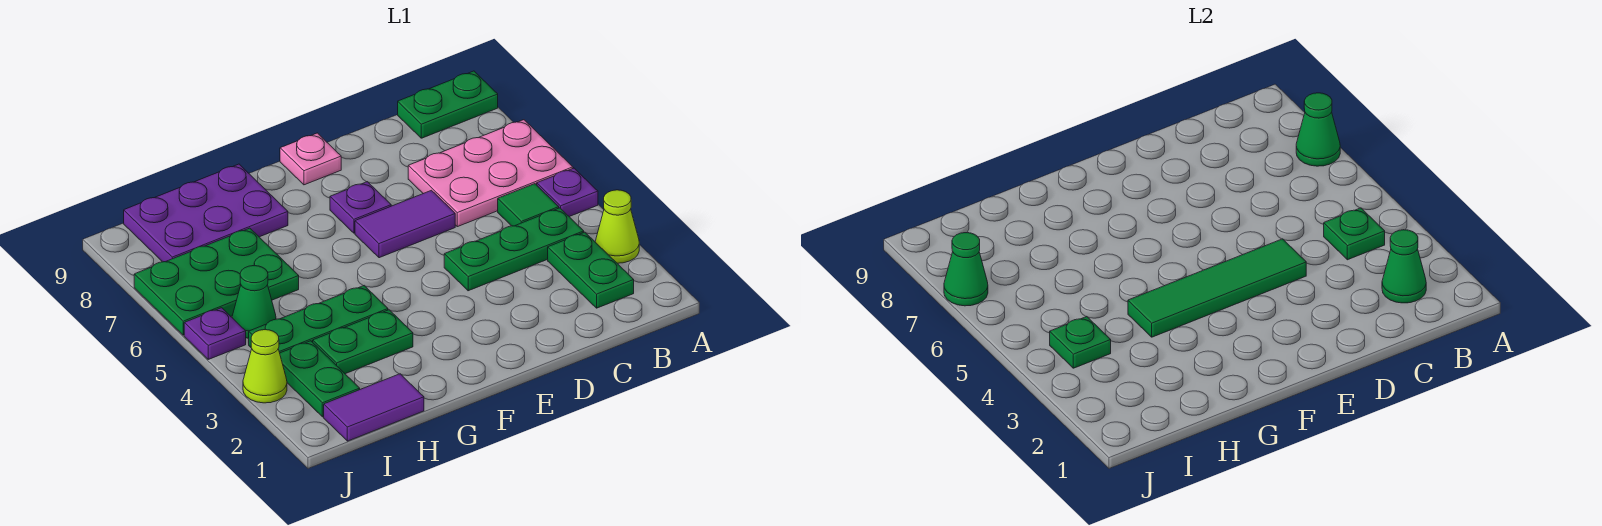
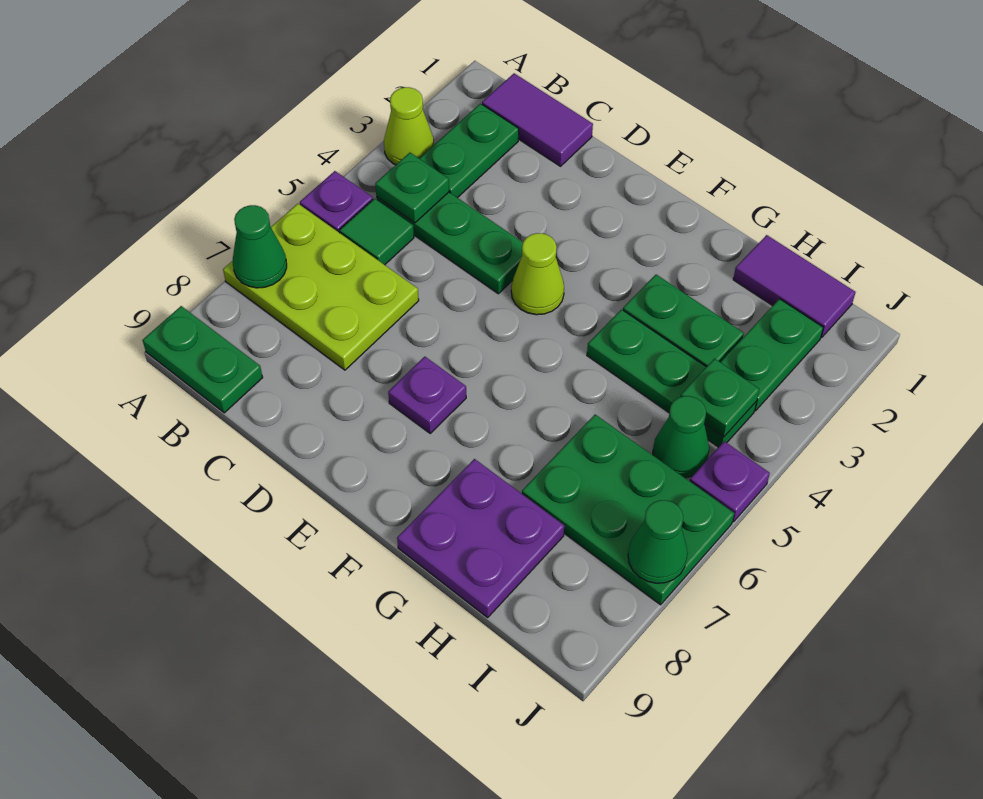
pink plate A6:C7 level 1 -> lime plate A6:C7 level 1
green cone B2 level 2 -> none
green tile D4:G4 level 2 -> none
purple tile D6:E6 level 1 -> purple tile B1:C1 level 1
pink plate E9 level 1 -> none
purple plate G8:I9 level 1 -> purple plate G8:H9 level 1
lime cone J3 level 1 -> lime cone E4 level 1

